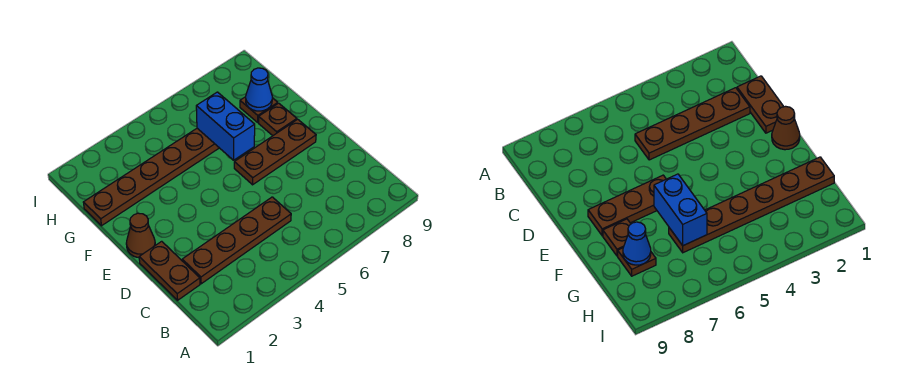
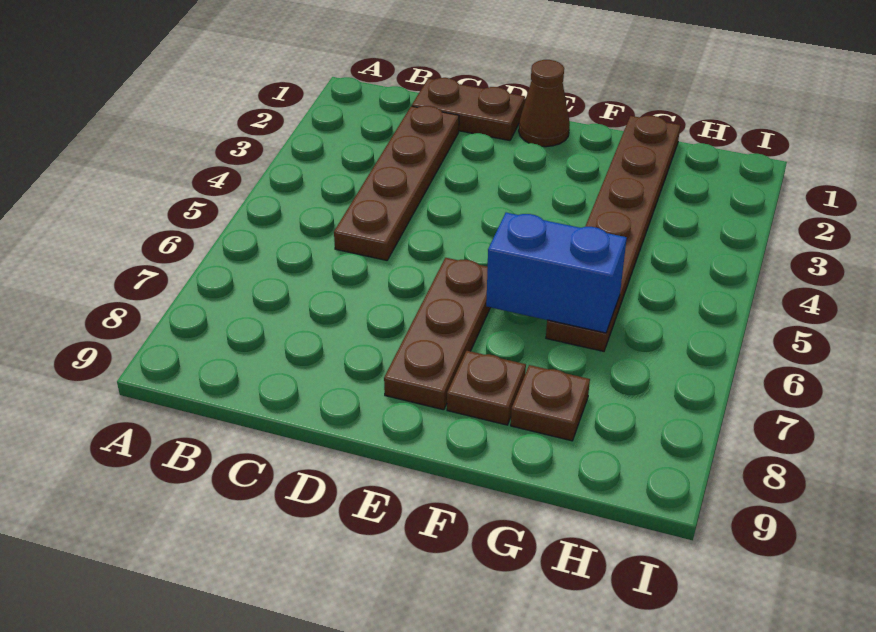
blue cone G8 level 2 -> none

